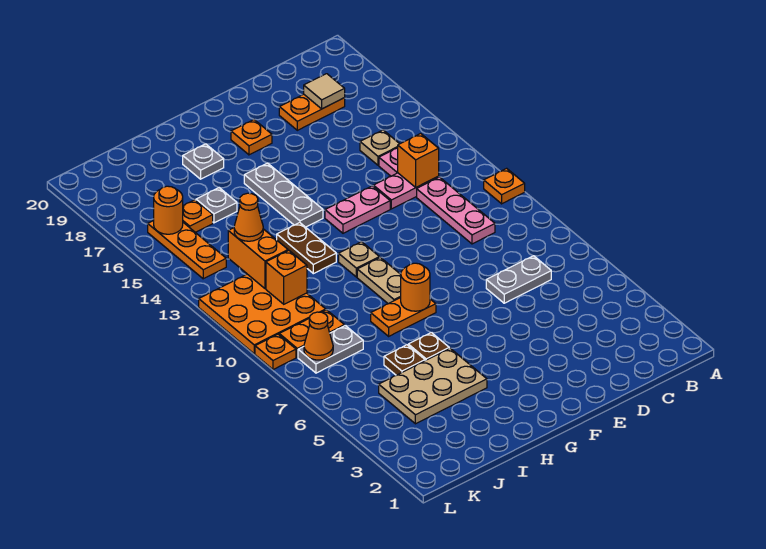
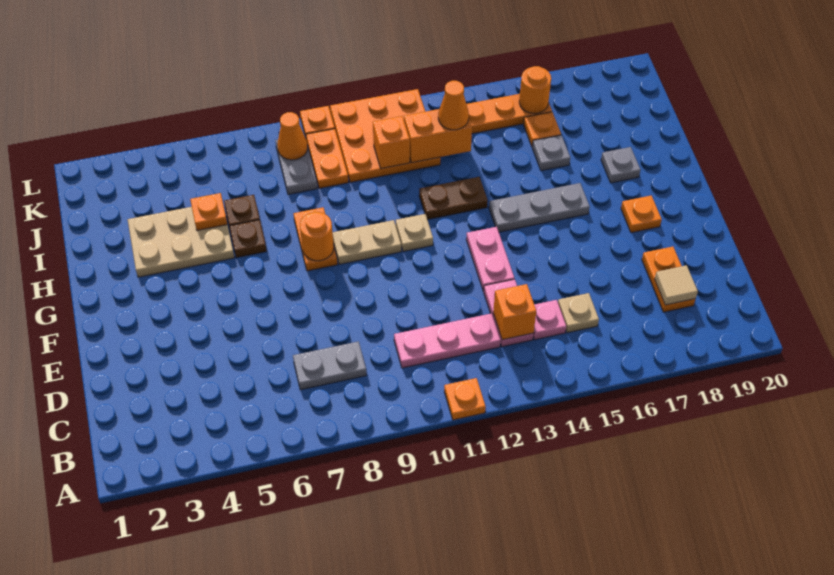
grey plate C7:D7 level 1 -> grey plate C7:C8 level 1
tan plate H4:J5 level 1 -> tan plate H3:I5 level 1
none -> orange plate I5 level 2

